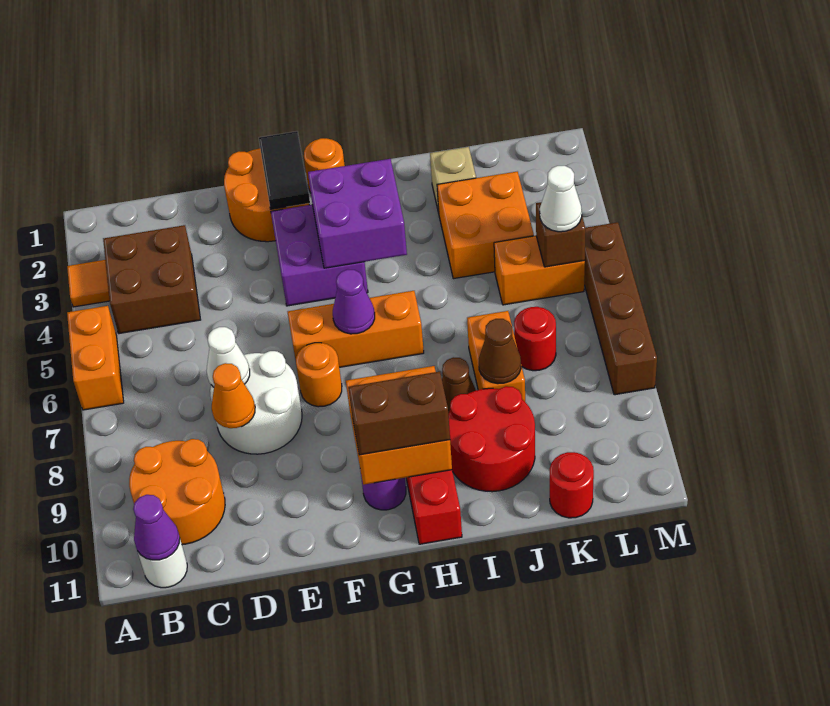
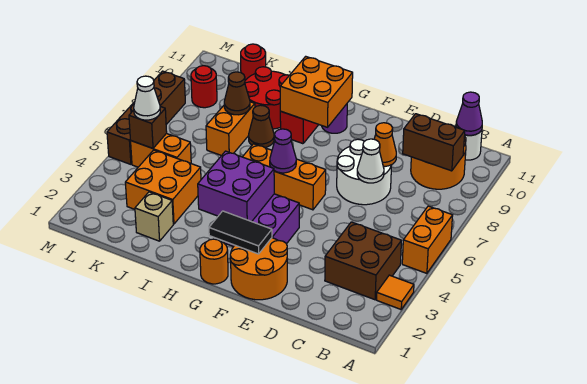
black tile F1:F2 level 2 -> black tile F2:G2 level 2
orange round brick F7 level 1 -> none
brown brick G10:H10 level 3 -> brown brick B9:C9 level 2
red round brick K7 level 1 -> red round brick L9 level 1

